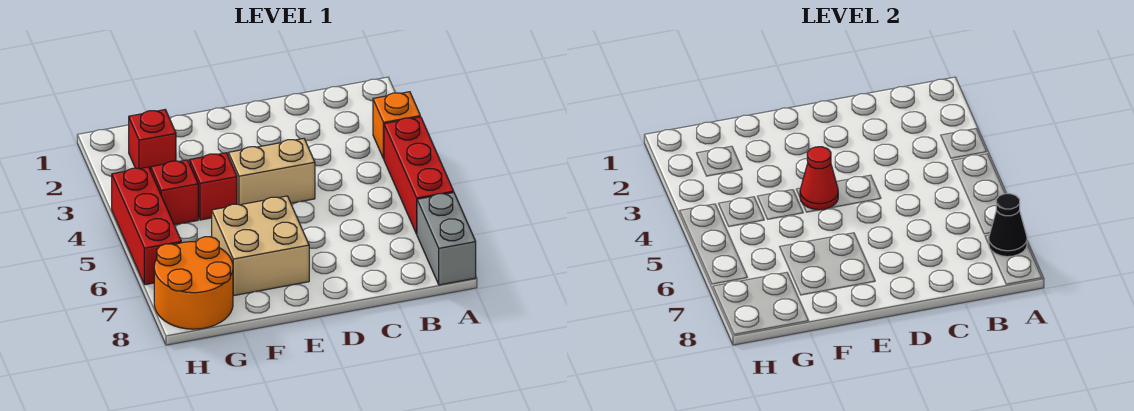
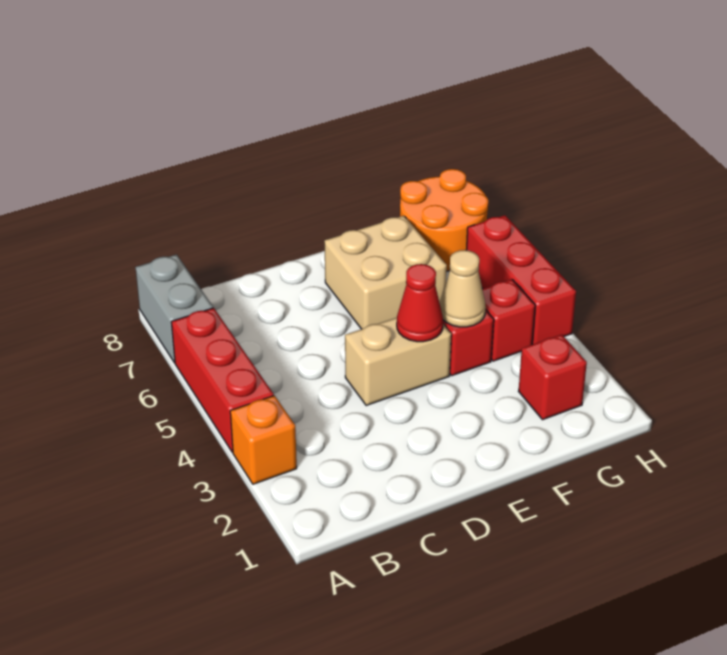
black cone A7 level 2 -> none
none -> tan cone F4 level 2

